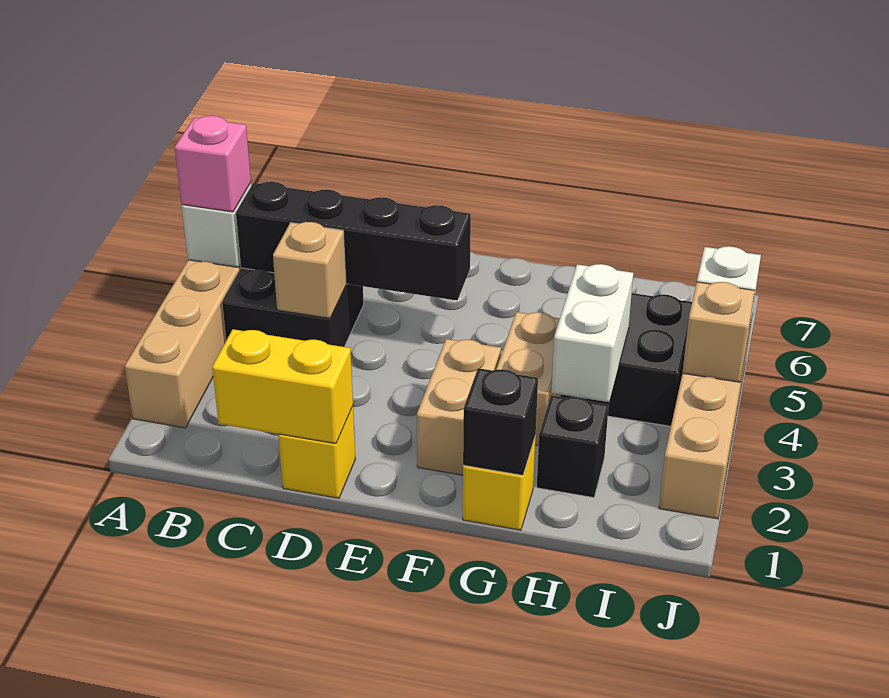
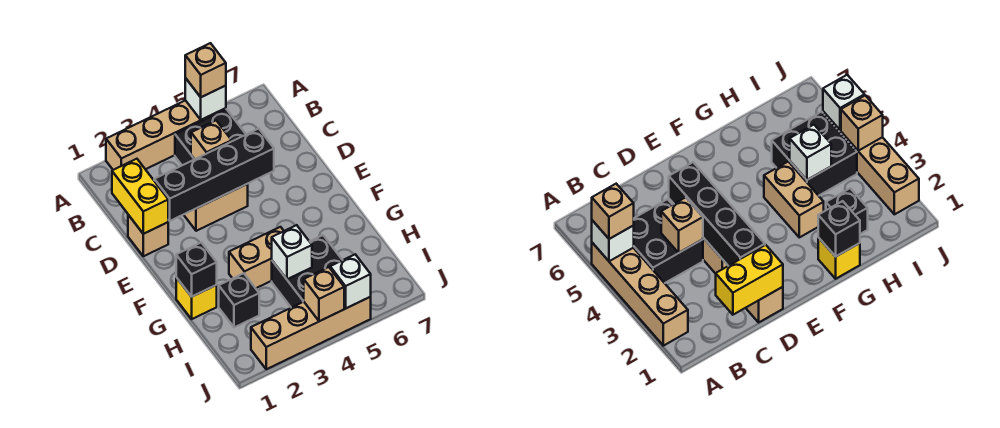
pink brick A5 level 3 -> tan brick A5 level 3
black brick B5:E5 level 2 -> black brick D2:D5 level 2
yellow brick D1 level 1 -> tan brick D1 level 1
tan brick F2:F3 level 1 -> tan brick D3:D4 level 1
white brick H3:H4 level 2 -> white brick H4 level 2

